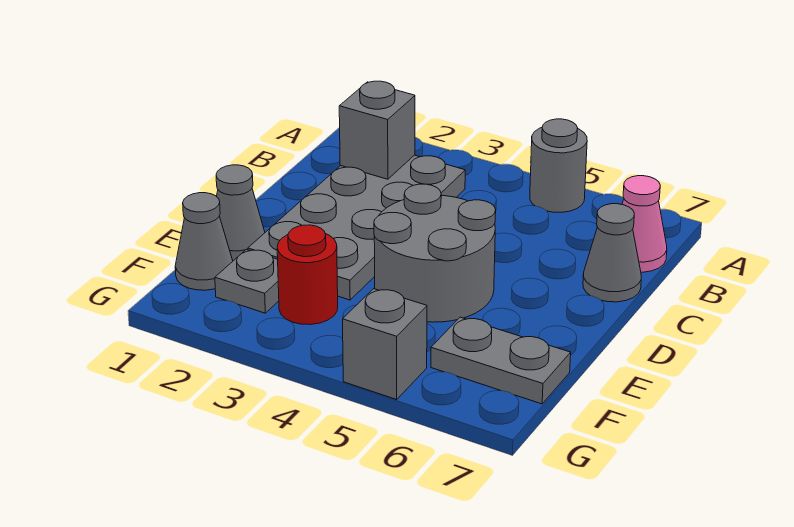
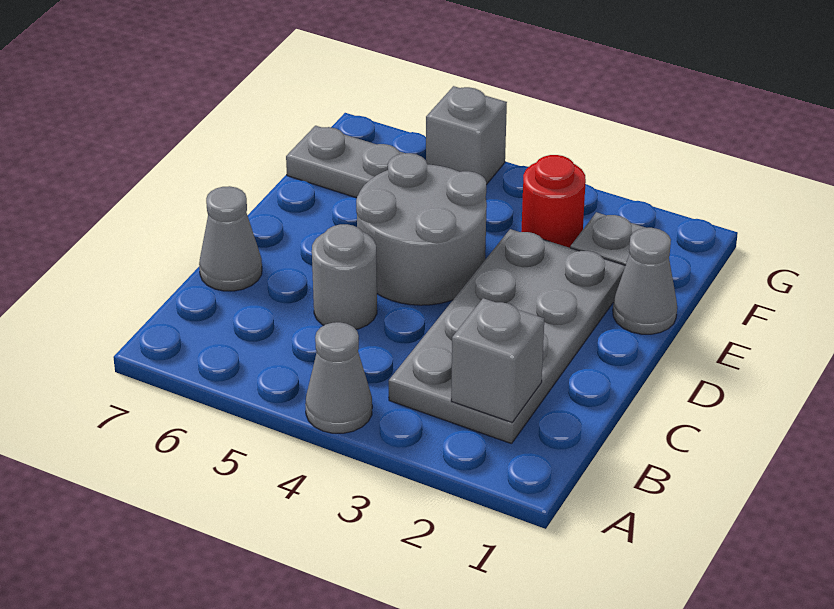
grey round brick A5 level 1 -> grey round brick C5 level 1
pink cone B7 level 1 -> none
grey cone F1 level 1 -> grey cone A4 level 1

